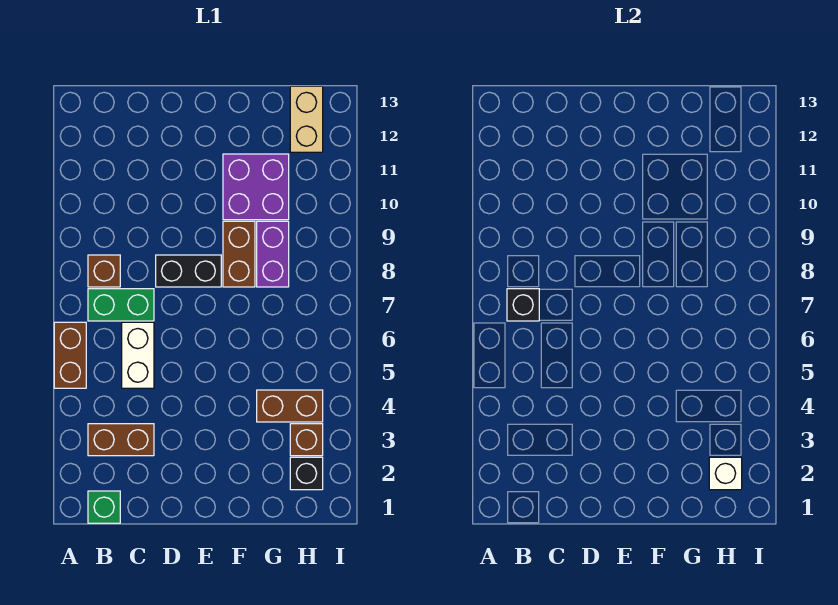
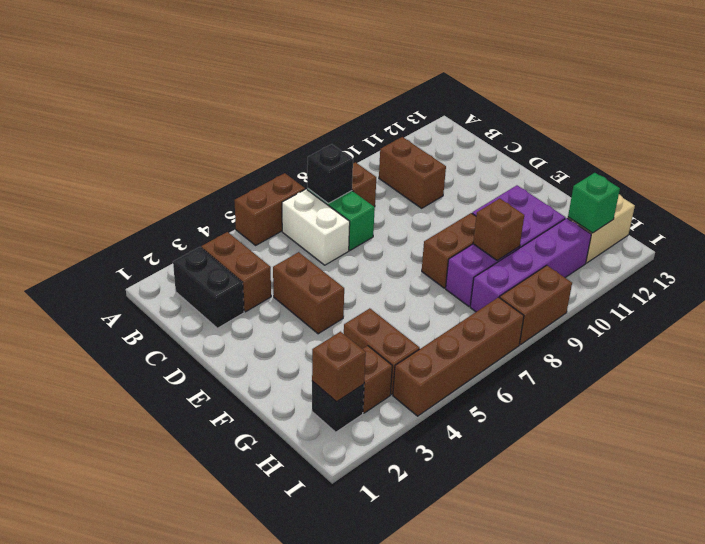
green brick B1 level 1 -> green brick H12 level 2
none -> brown brick B10:C10 level 1
white brick C5:C6 level 1 -> white brick B6:C6 level 1
none -> brown brick D4:E4 level 1
black brick D8:E8 level 1 -> black brick B2:C2 level 1
none -> brown brick G9 level 2
white brick H2 level 2 -> brown brick H2 level 2
none -> purple brick H8:H11 level 1
none -> brown brick I4:I7 level 1
none -> brown brick I8:I9 level 1

